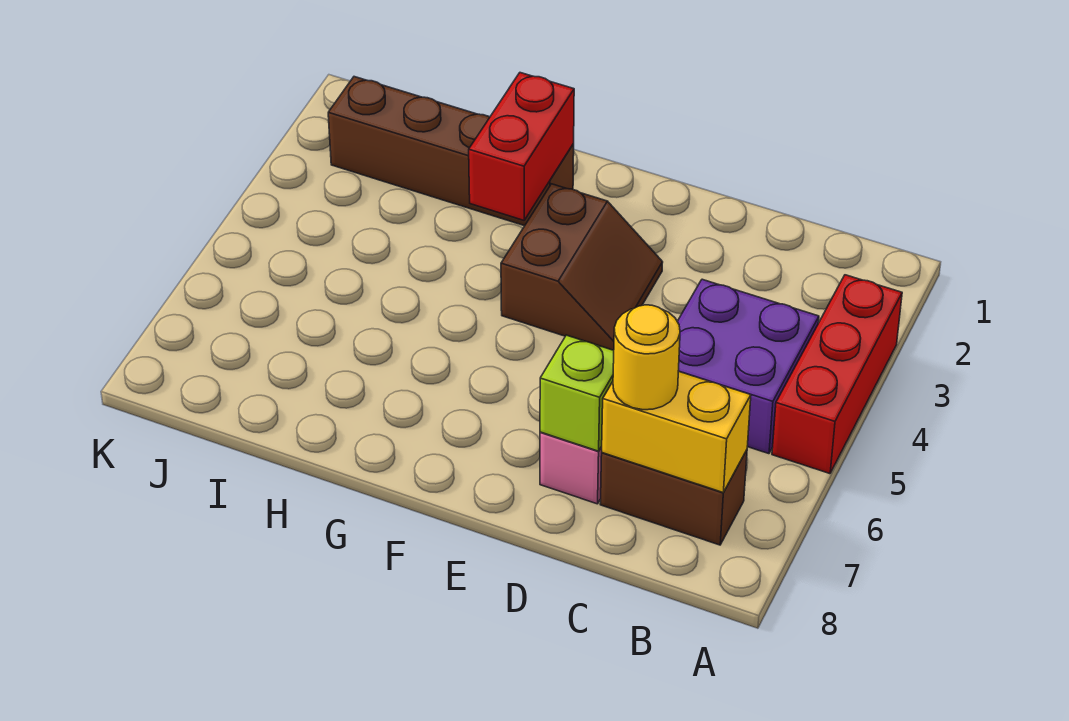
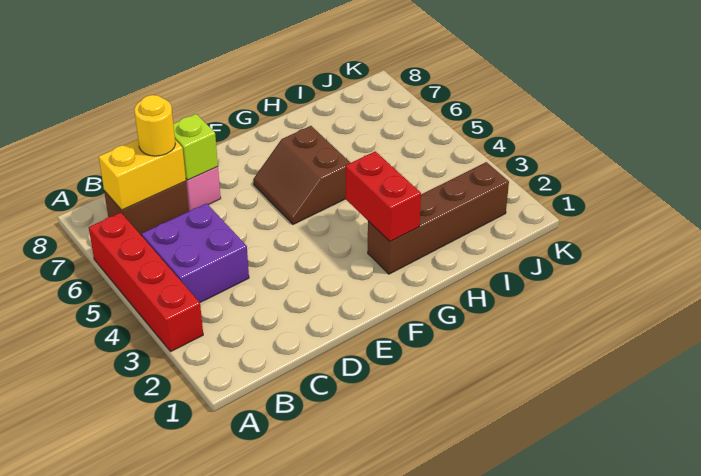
red brick A3:A5 level 1 -> red brick A3:A6 level 1
brown slope E3:F4 level 1 top F -> brown slope F5:G6 level 1 top G

